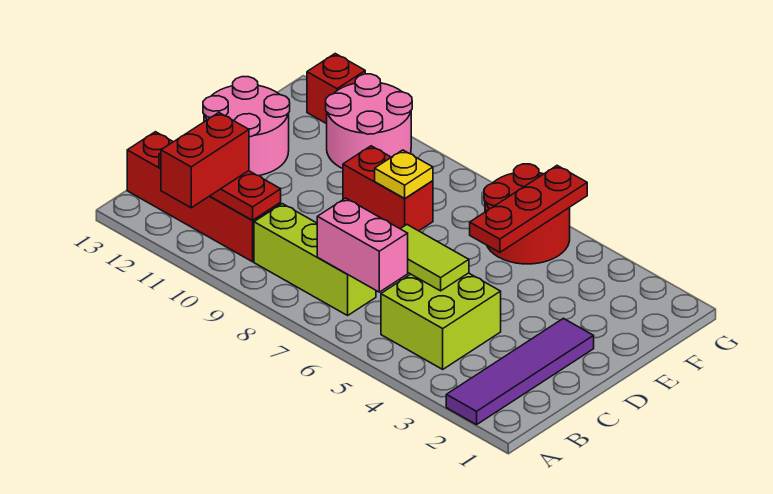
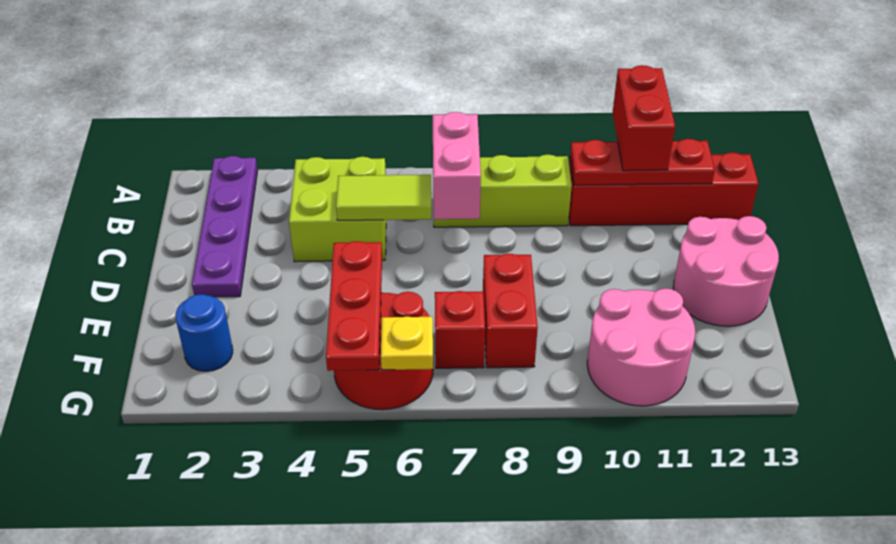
purple tile A2:D2 level 1 -> purple plate A2:D2 level 1
pink brick B6:B7 level 2 -> pink brick B7:C7 level 2
red brick E8:E9 level 1 -> red brick E8:F8 level 1
yellow plate E8 level 2 -> yellow plate G6 level 2
none -> blue round brick F2 level 1
red brick G12 level 1 -> red brick F7 level 1

